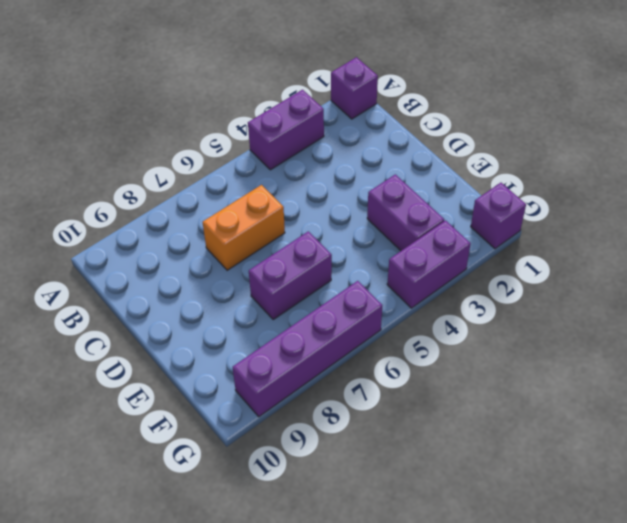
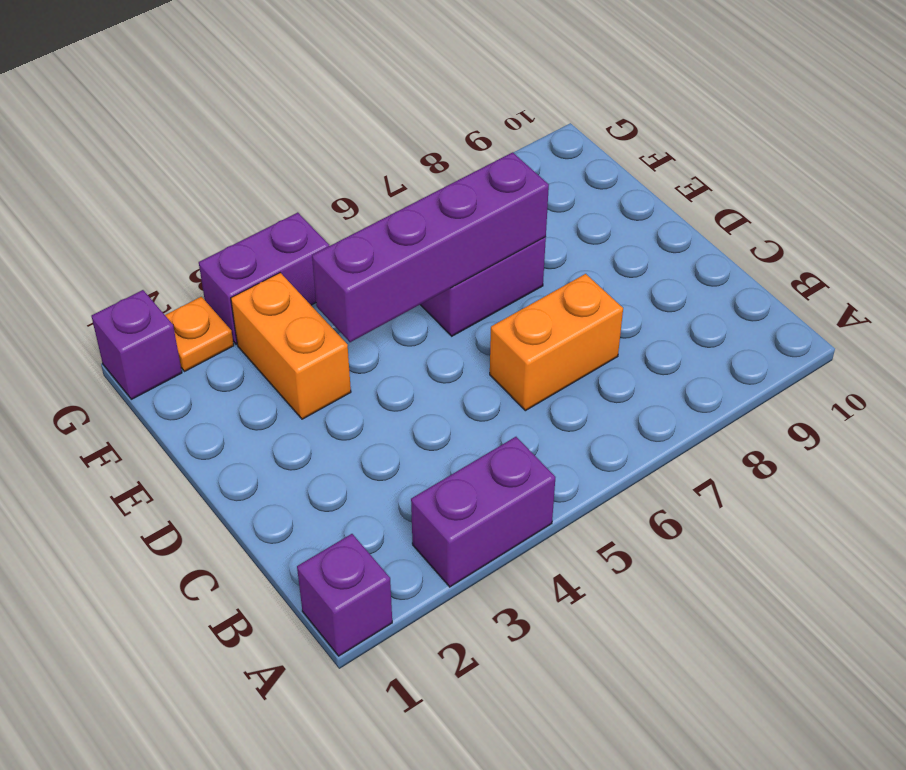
purple brick E3:F3 level 1 -> orange brick E3:F3 level 1
none -> orange plate G2 level 1
purple brick G6:G9 level 1 -> purple brick E4:E7 level 2

